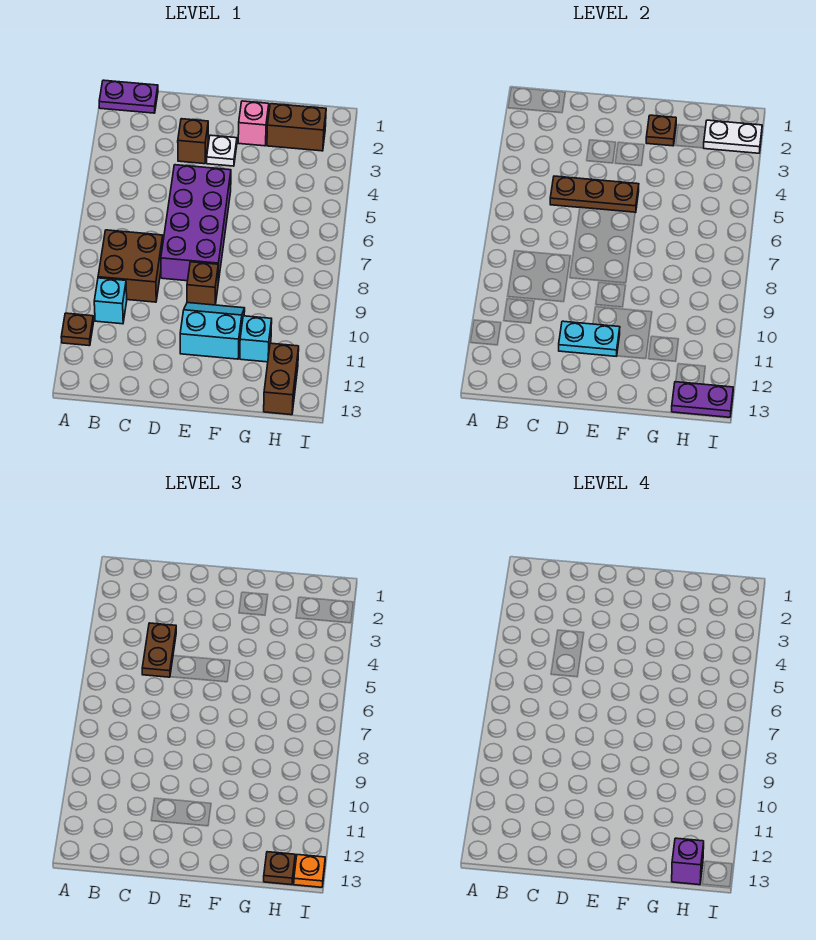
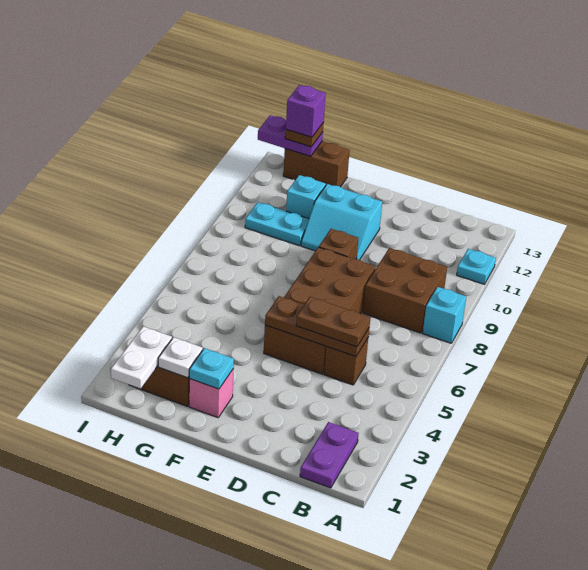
purple plate A1:B1 level 1 -> purple plate B1:B2 level 1
brown plate A11 level 1 -> cyan plate A11 level 1
cyan brick B10 level 1 -> cyan brick A8 level 1
brown plate C4:C5 level 3 -> brown plate C5:D5 level 3
brown brick D3 level 1 -> brown brick C5 level 1
purple brick D5:E8 level 1 -> brown brick D5:E8 level 1
cyan plate D11:E11 level 2 -> cyan plate G10:H10 level 1
white plate E3 level 1 -> white plate G2 level 2
brown plate F2 level 2 -> cyan plate F2 level 2
white plate H2:I2 level 2 -> white plate H1:H2 level 2
brown brick H12:H13 level 1 -> brown brick G13:H13 level 1
orange plate I13 level 3 -> none

